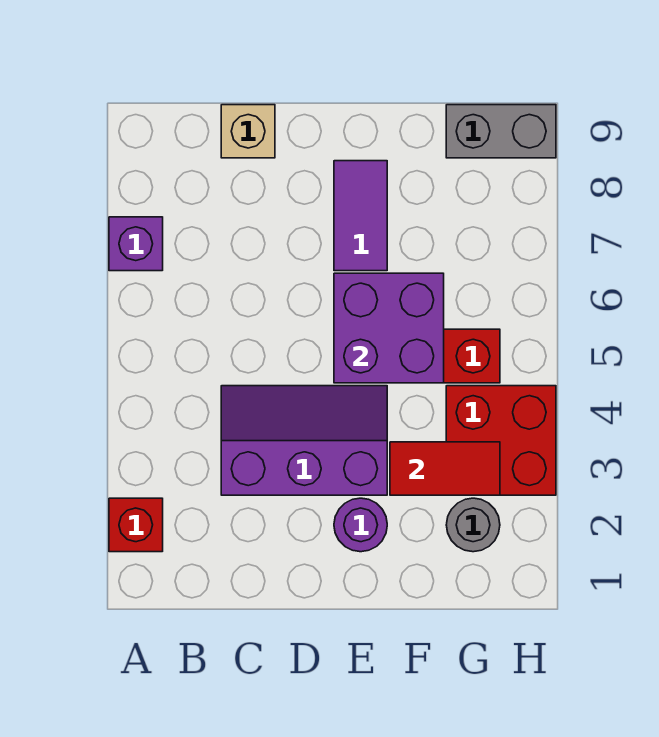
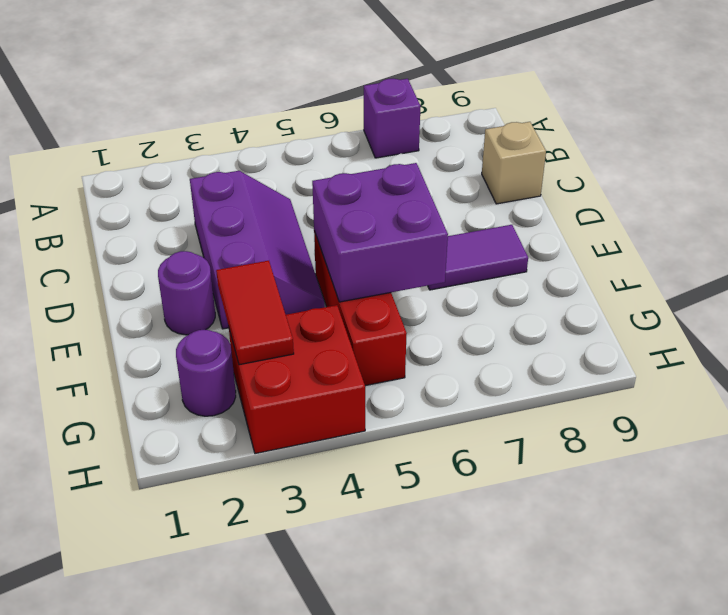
red brick A2 level 1 -> none
grey round brick G2 level 1 -> purple round brick G2 level 1
grey brick G9:H9 level 1 -> none

